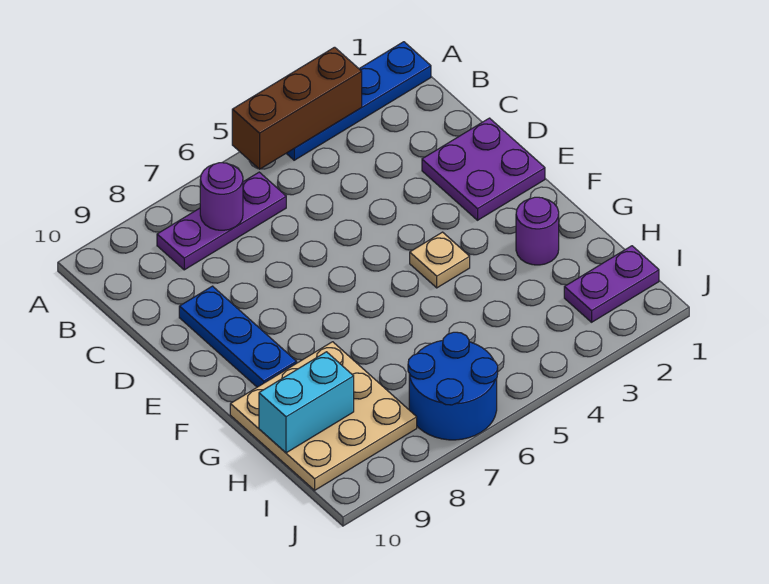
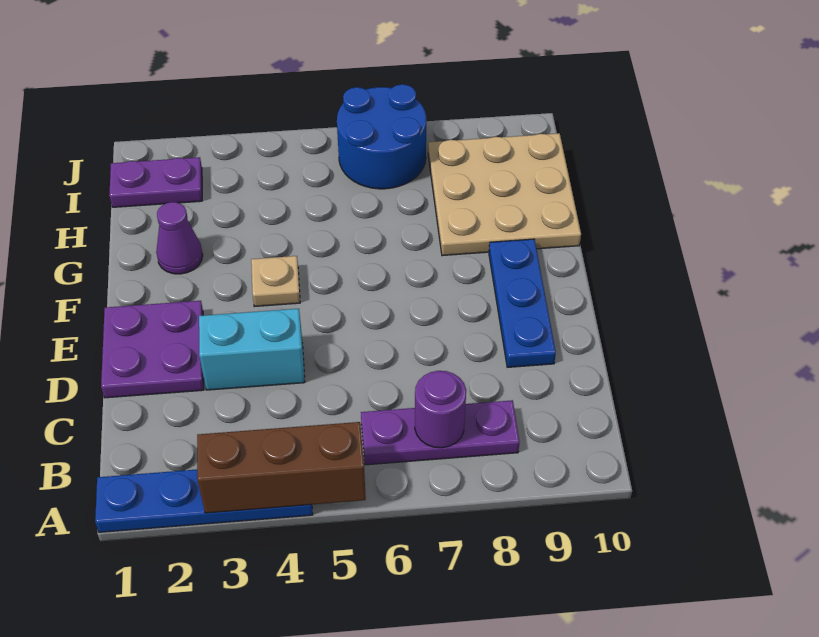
purple round brick G2 level 1 -> purple cone G2 level 1
cyan brick H9:H10 level 2 -> cyan brick D3:D4 level 1

